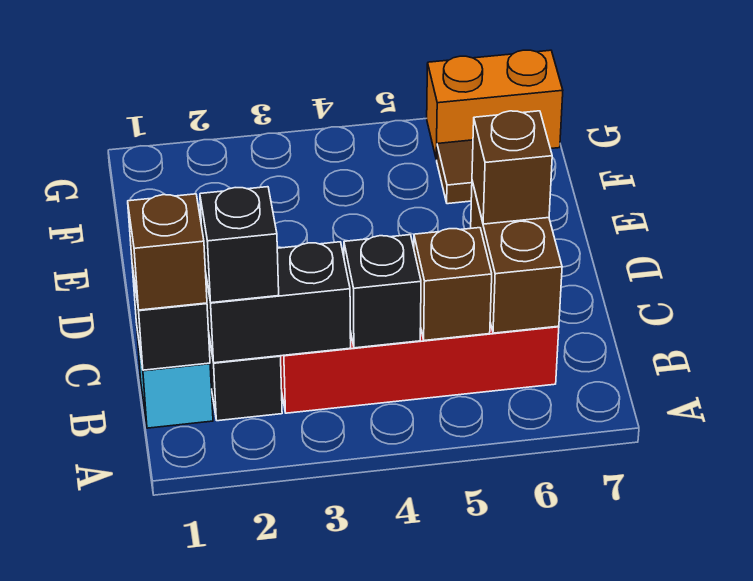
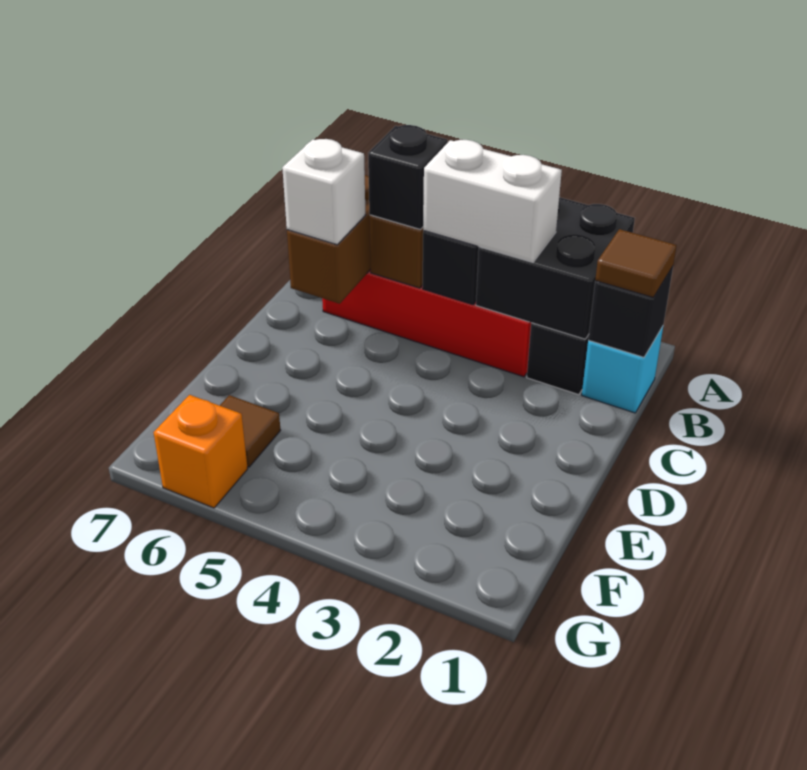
brown brick B1 level 3 -> brown tile B1 level 3
black brick B2:B3 level 2 -> black brick A2:B3 level 2
black brick B2 level 3 -> black brick B5 level 3
none -> white brick B3:B4 level 3
brown brick C6 level 3 -> white brick C6 level 3
orange brick G6:G7 level 1 -> orange brick G6 level 1

